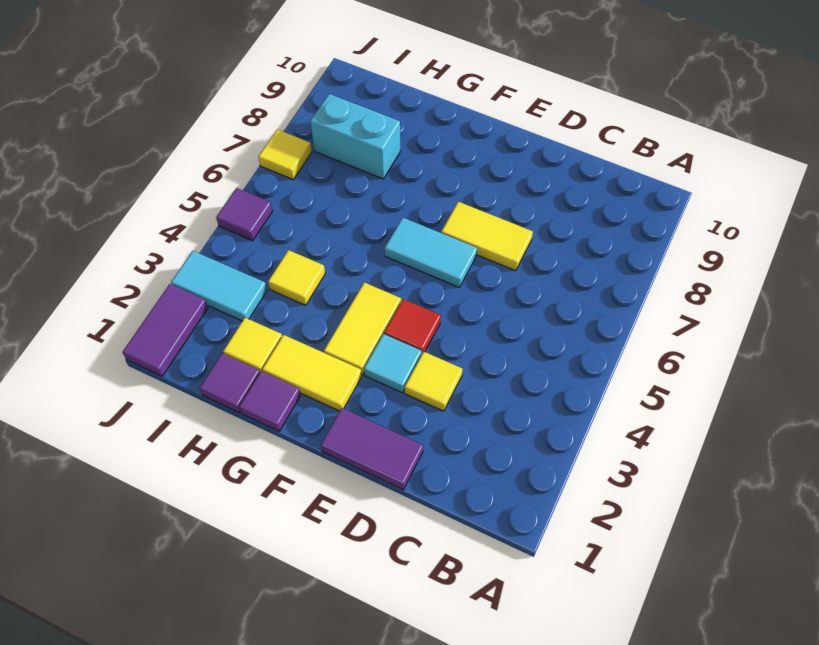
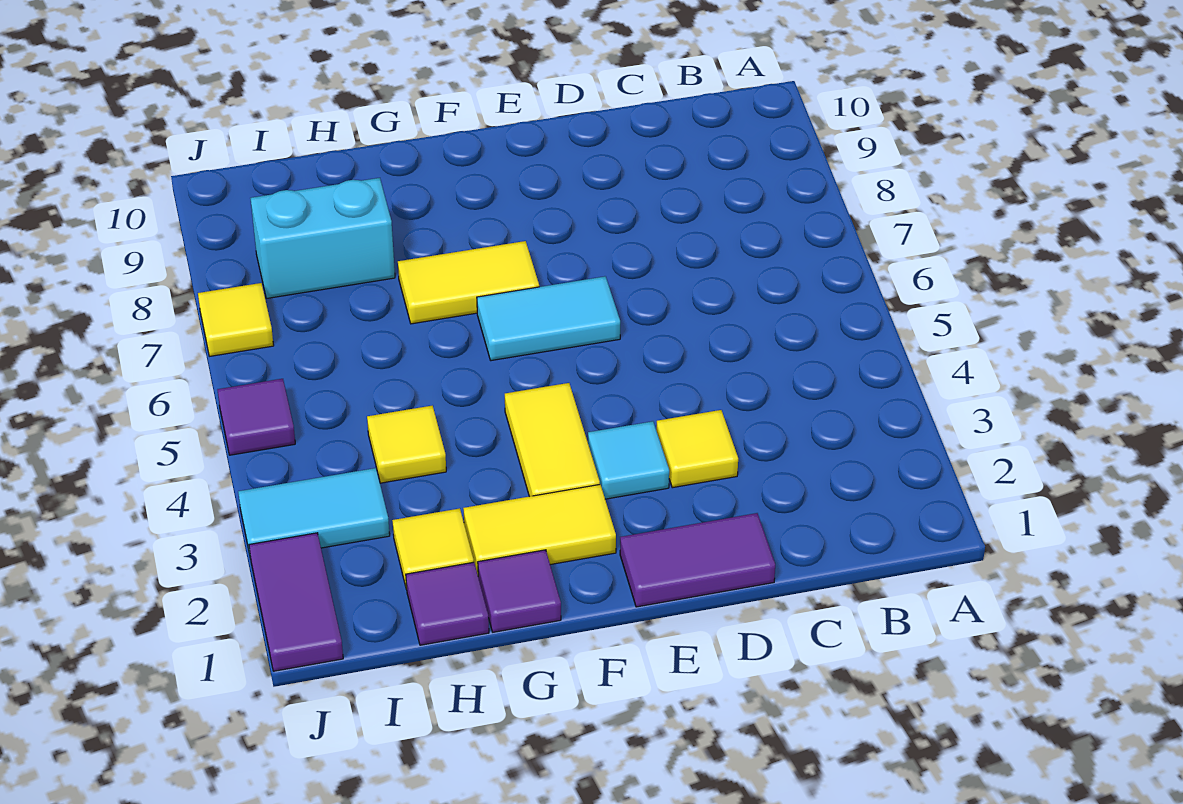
yellow tile D7:E7 level 1 -> yellow tile F7:G7 level 1
red tile E4 level 1 -> none

